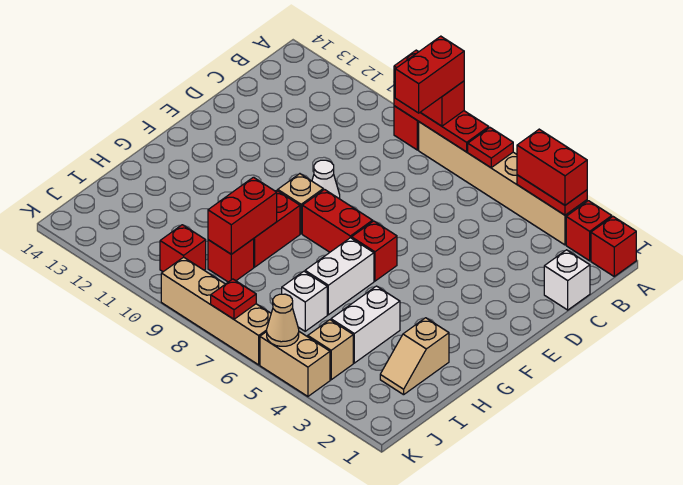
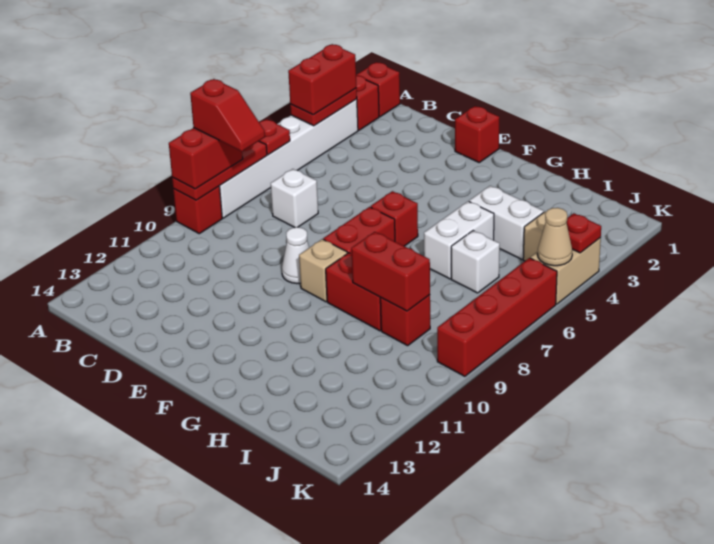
tan brick A3:A8 level 1 -> white brick A3:A8 level 1
red brick A8:B8 level 4 -> red slope A8:B8 level 4 top A
white brick C1 level 1 -> white brick C7 level 1
white brick G6:H6 level 1 -> white brick H5:H6 level 1
tan slope H2:I2 level 1 top H -> none
red brick J10 level 1 -> red brick E1 level 1
tan brick K6:K9 level 1 -> red brick K6:K9 level 1
red plate K7 level 2 -> red plate K4 level 2

